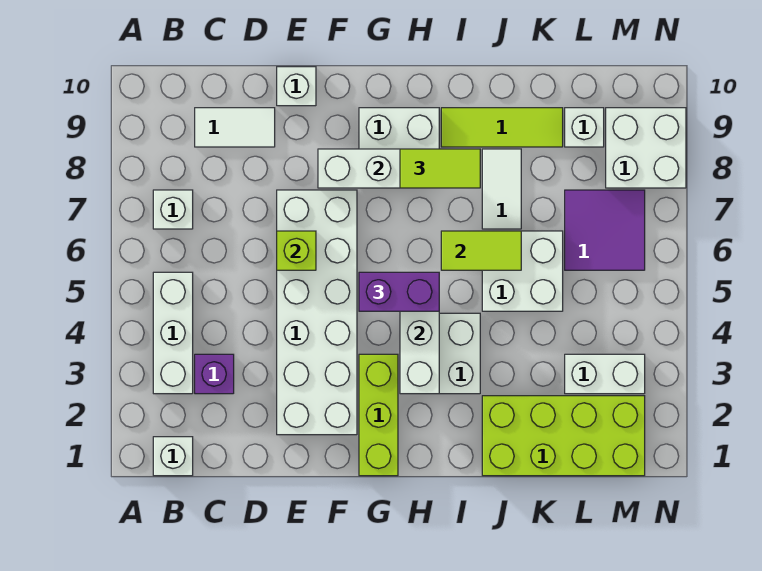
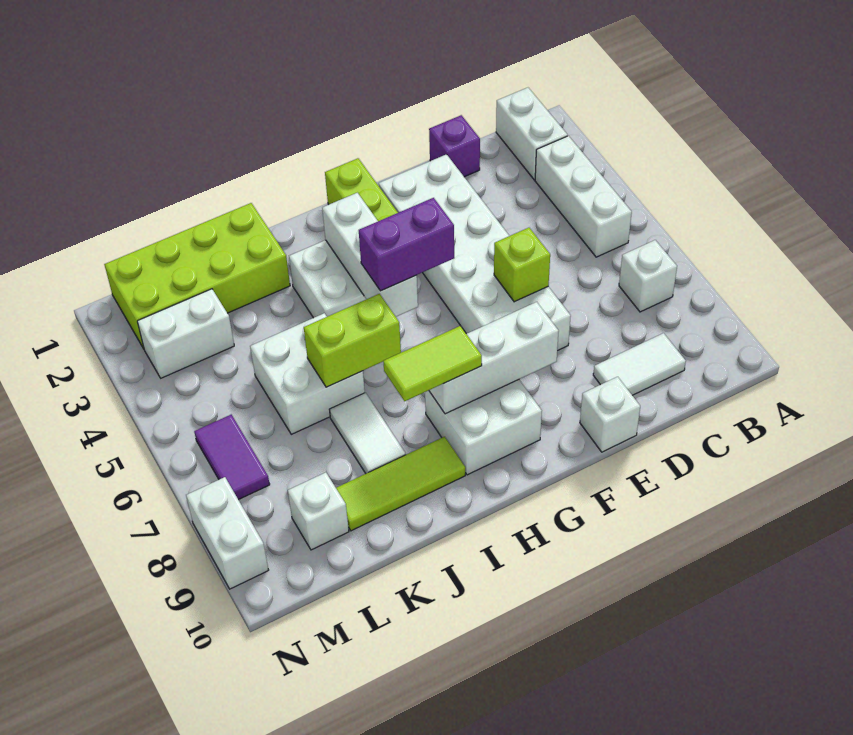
white brick B1 level 1 -> white brick B1:B2 level 1
purple brick C3 level 1 -> purple brick D1 level 1
lime tile I6:J6 level 2 -> lime brick I6:J6 level 2
purple tile L6:M7 level 1 -> purple tile M6:M7 level 1
white brick M8:N9 level 1 -> white brick N8:N9 level 1

